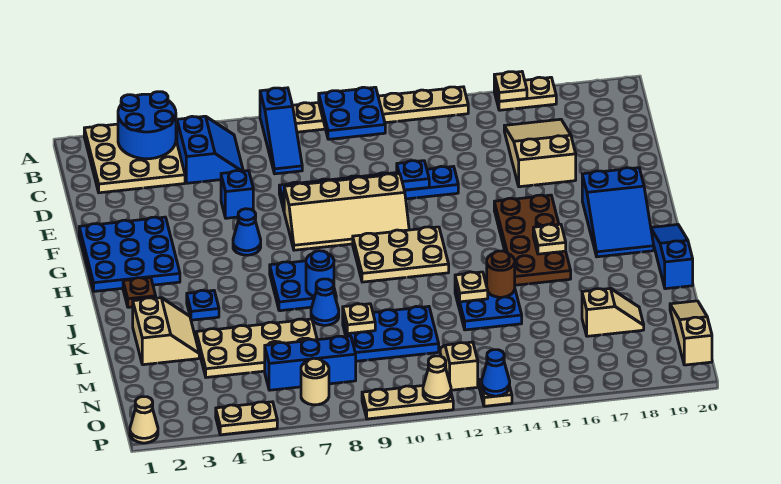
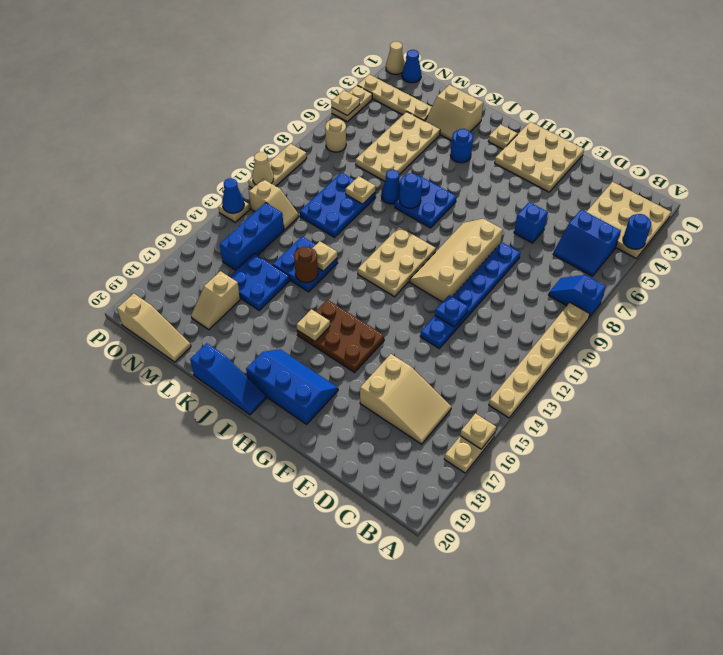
blue round brick A3:B4 level 2 -> blue round brick A4 level 2
blue slope A8:C8 level 1 top A -> blue slope A8:B8 level 1 top A
blue plate A10:B11 level 2 -> blue plate L15:M16 level 1
blue plate F1:H3 level 1 -> tan plate F1:H3 level 1
blue cone G6 level 1 -> blue cone O1 level 1
brown plate G15:J16 level 1 -> brown plate G15:I16 level 1
blue slope G18:I19 level 1 top G -> blue slope G18:I19 level 1 top 19
brown plate I2 level 1 -> tan plate I2 level 1
blue plate J4 level 1 -> blue round brick J4 level 1
none -> tan plate M3:P3 level 1
blue brick N6:N8 level 1 -> blue brick N13:N15 level 1
none -> tan plate P5 level 2

